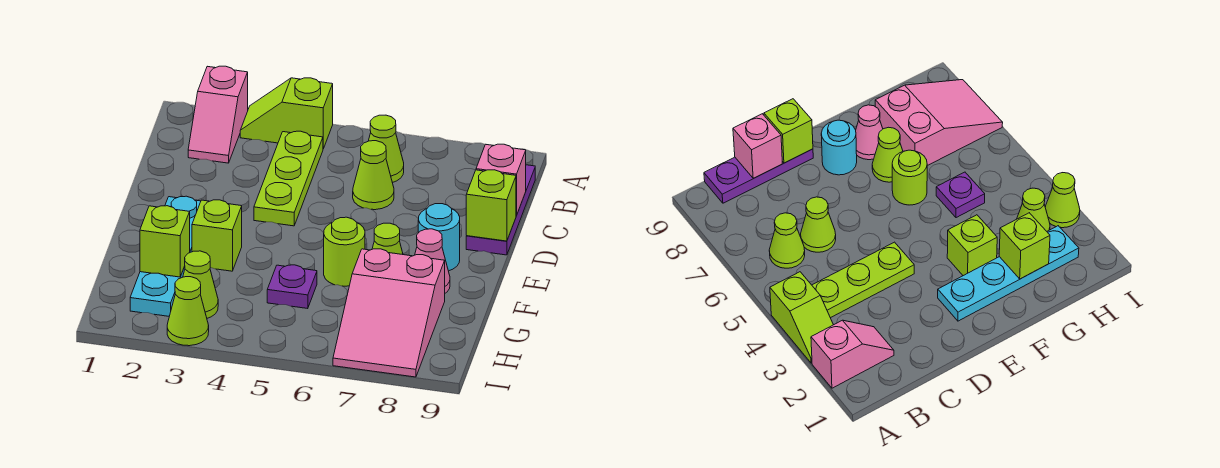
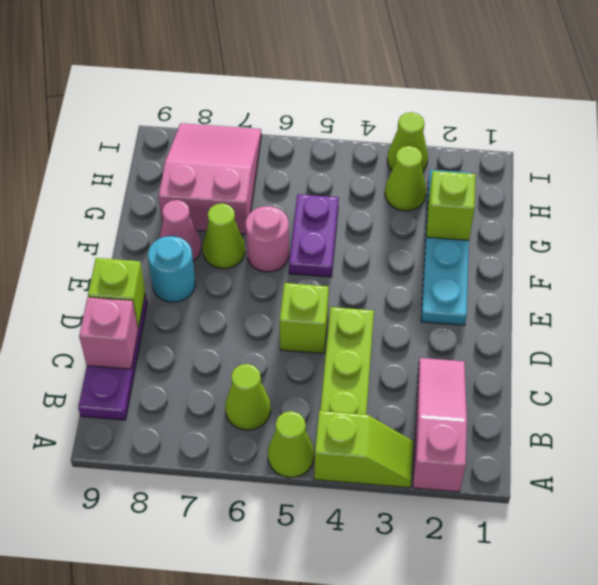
pink slope A2:B2 level 1 top A -> pink slope A2:C2 level 1 top A
lime cone C6 level 1 -> lime cone A5 level 1
lime brick F3 level 1 -> lime brick D5 level 1
lime round brick F6 level 1 -> pink round brick F6 level 1
purple plate G5 level 1 -> purple plate F5:G5 level 1

